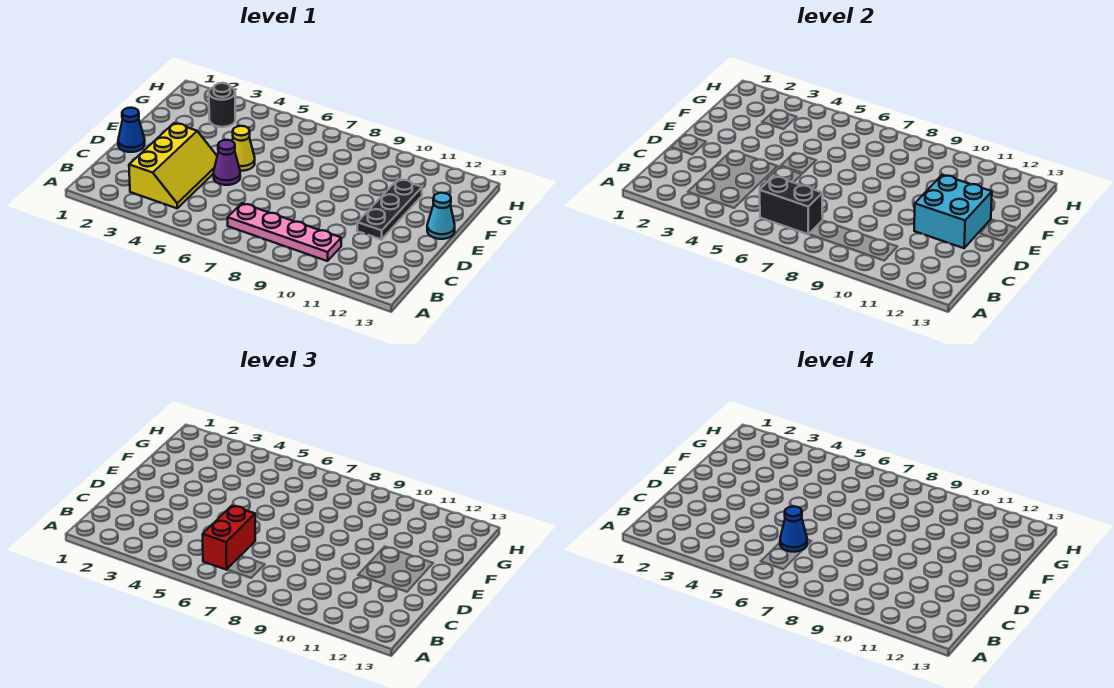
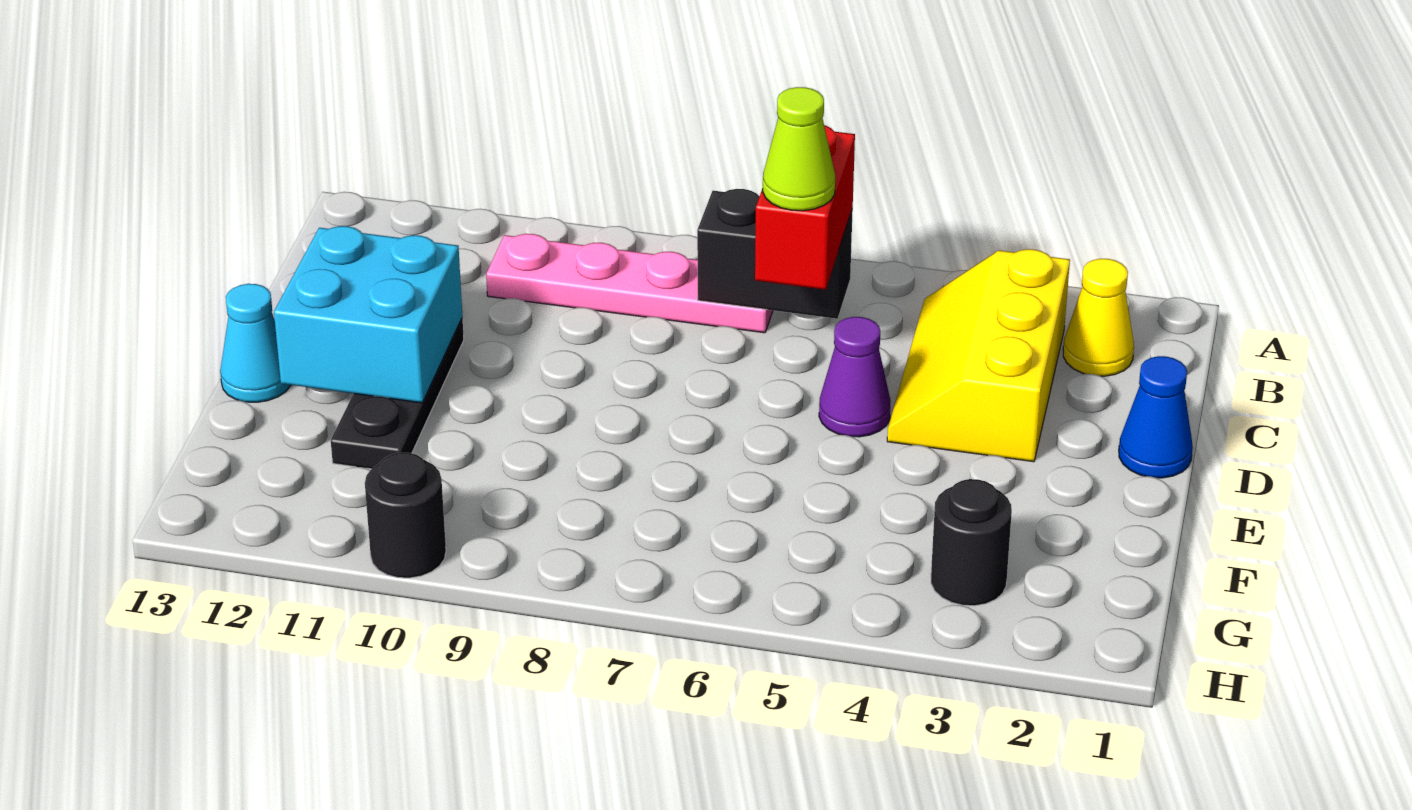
blue cone C6 level 4 -> lime cone C6 level 4
yellow cone E5 level 1 -> yellow cone B2 level 1
none -> black round brick H10 level 1

